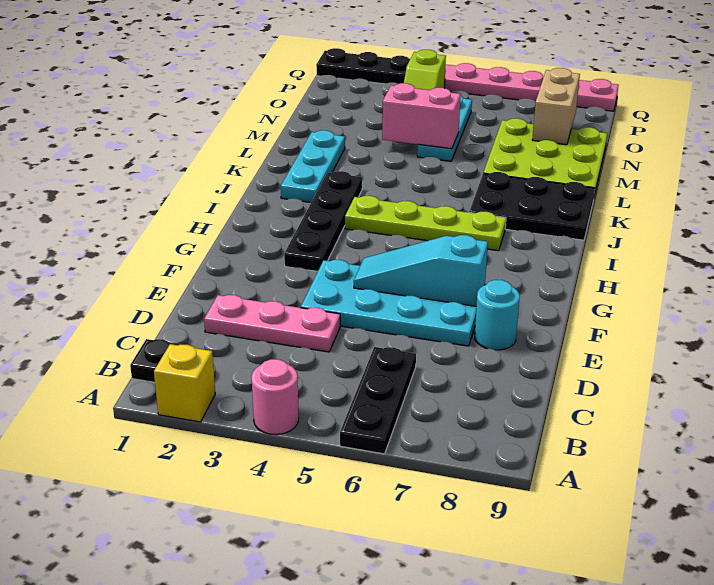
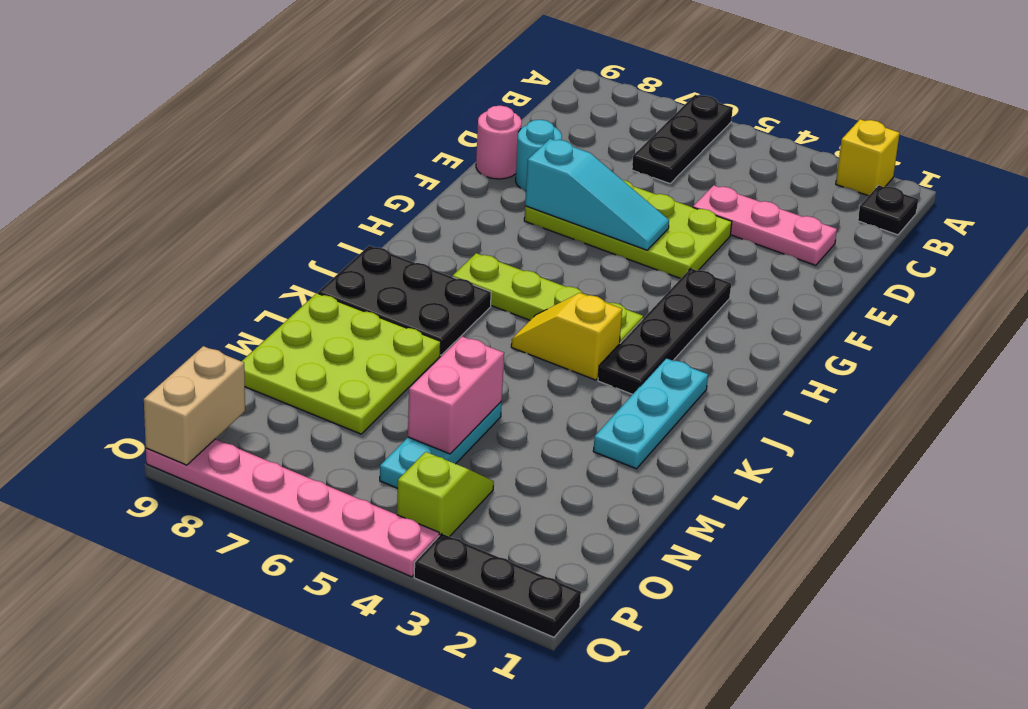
pink round brick A4 level 1 -> pink round brick E9 level 1
cyan plate E4:F7 level 1 -> lime plate E4:F7 level 1
none -> yellow slope J4:J5 level 1 top 4
pink brick M4:M5 level 2 -> pink brick M5:N5 level 2
tan brick N8:O8 level 2 -> tan brick P9:Q9 level 2

